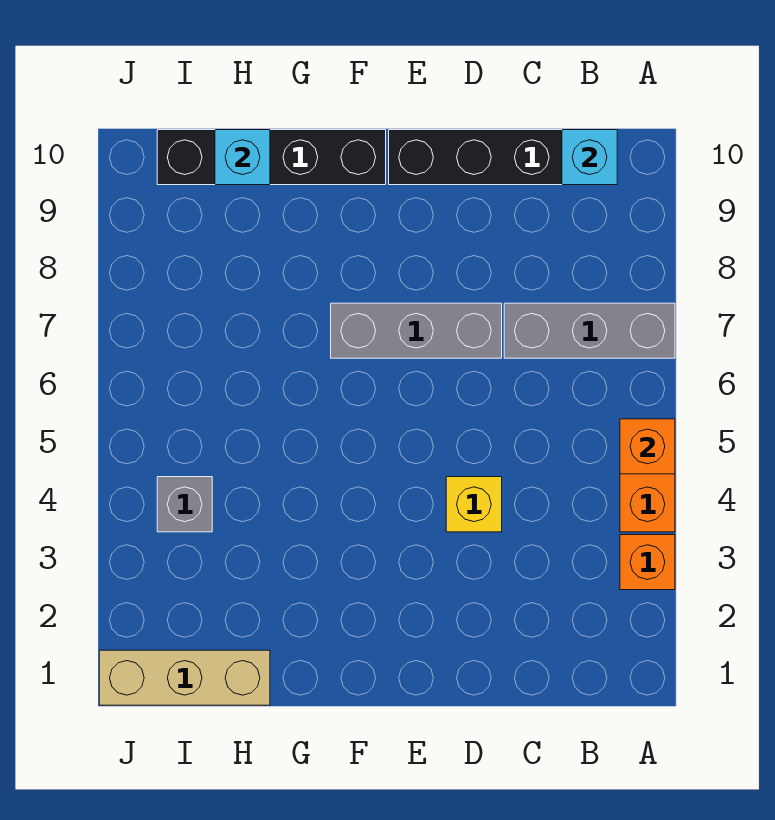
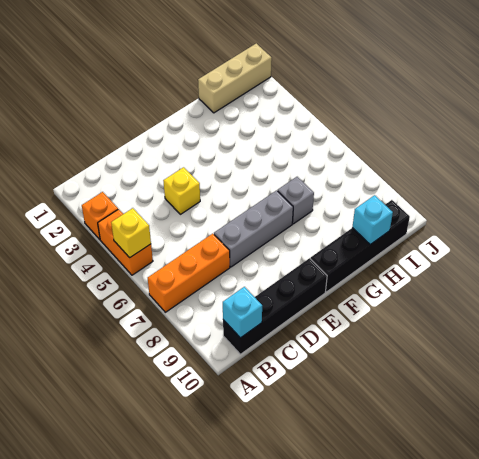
orange brick A5 level 2 -> yellow brick A5 level 2
grey brick A7:C7 level 1 -> orange brick A7:C7 level 1
grey brick I4 level 1 -> grey brick G7 level 1

